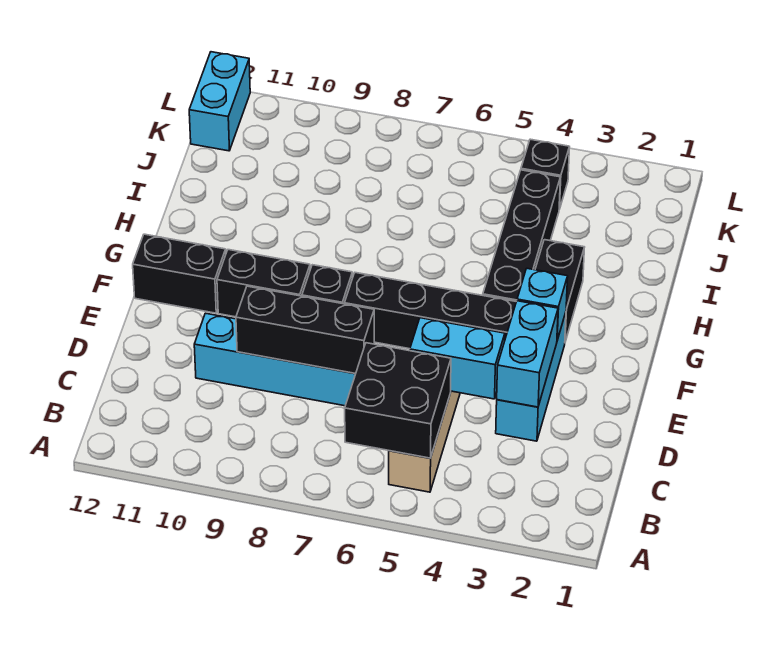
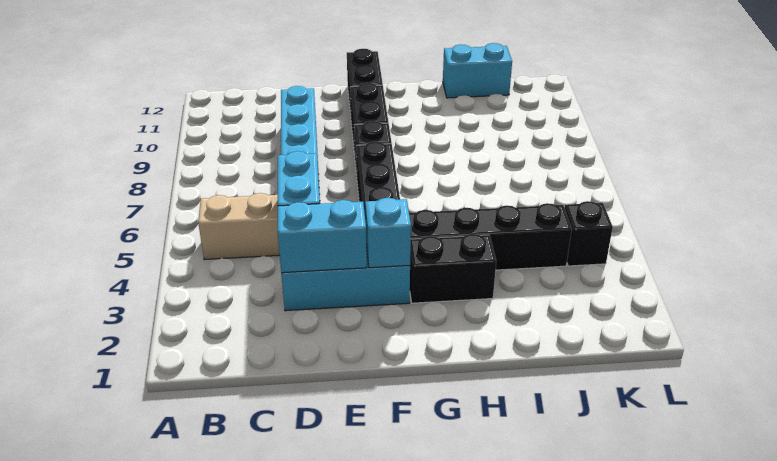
black brick B5:C6 level 2 -> none
black brick D7:D9 level 2 -> none
cyan brick K12:L12 level 1 -> cyan brick I12:J12 level 1

